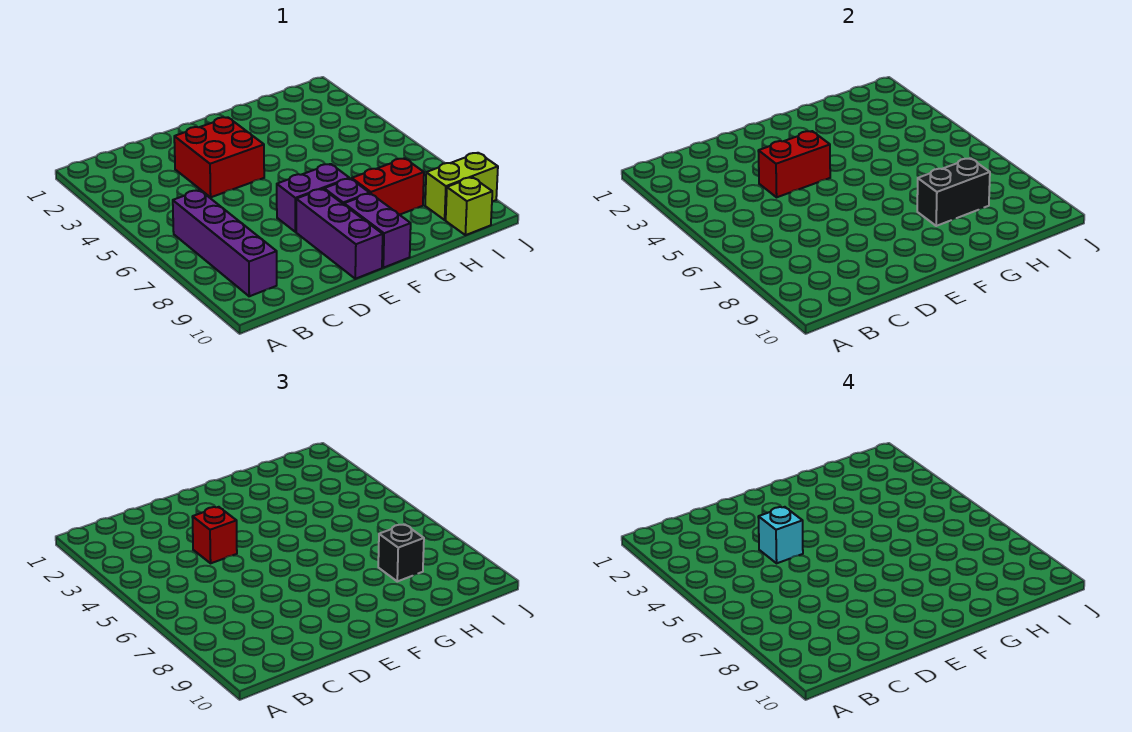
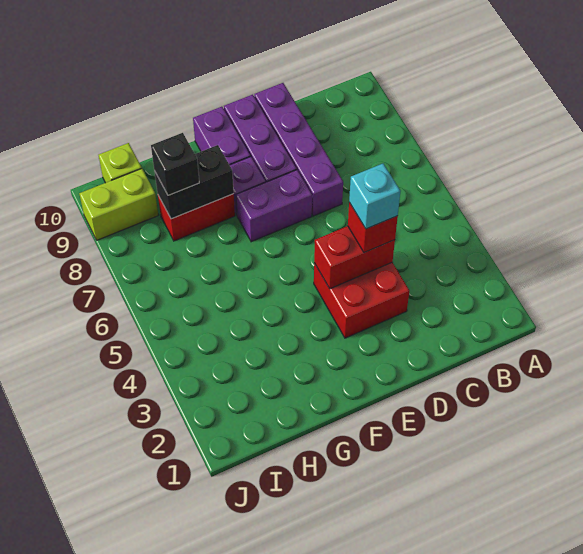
purple brick B6:B9 level 1 -> purple brick D7:D10 level 1

